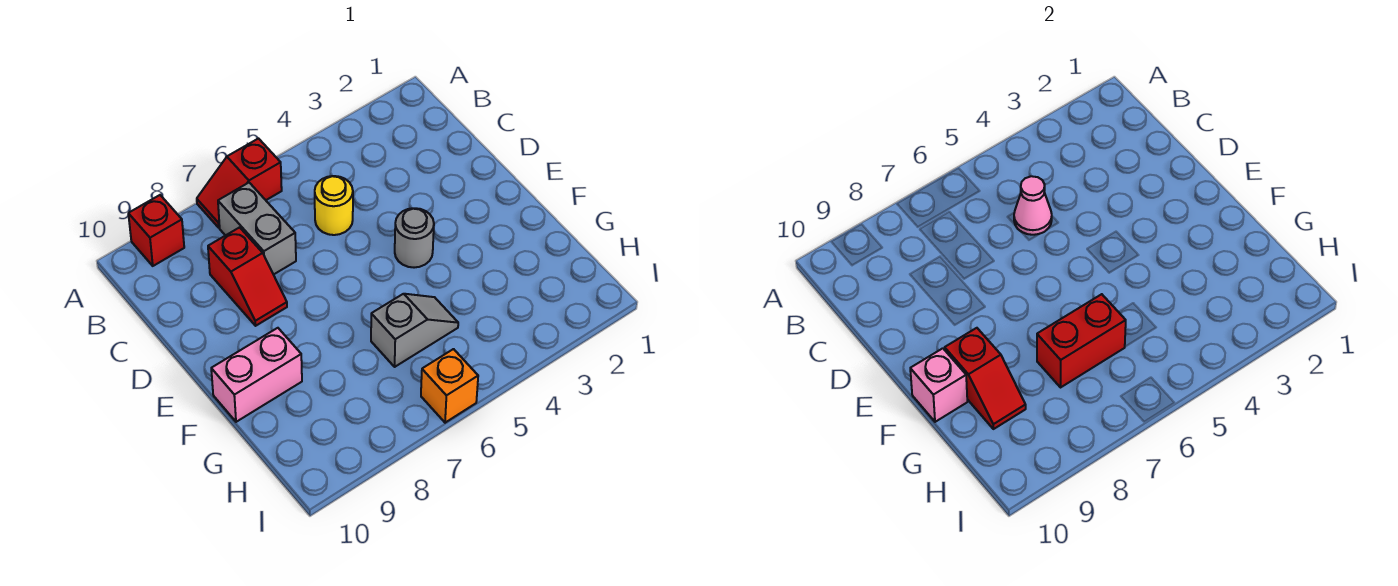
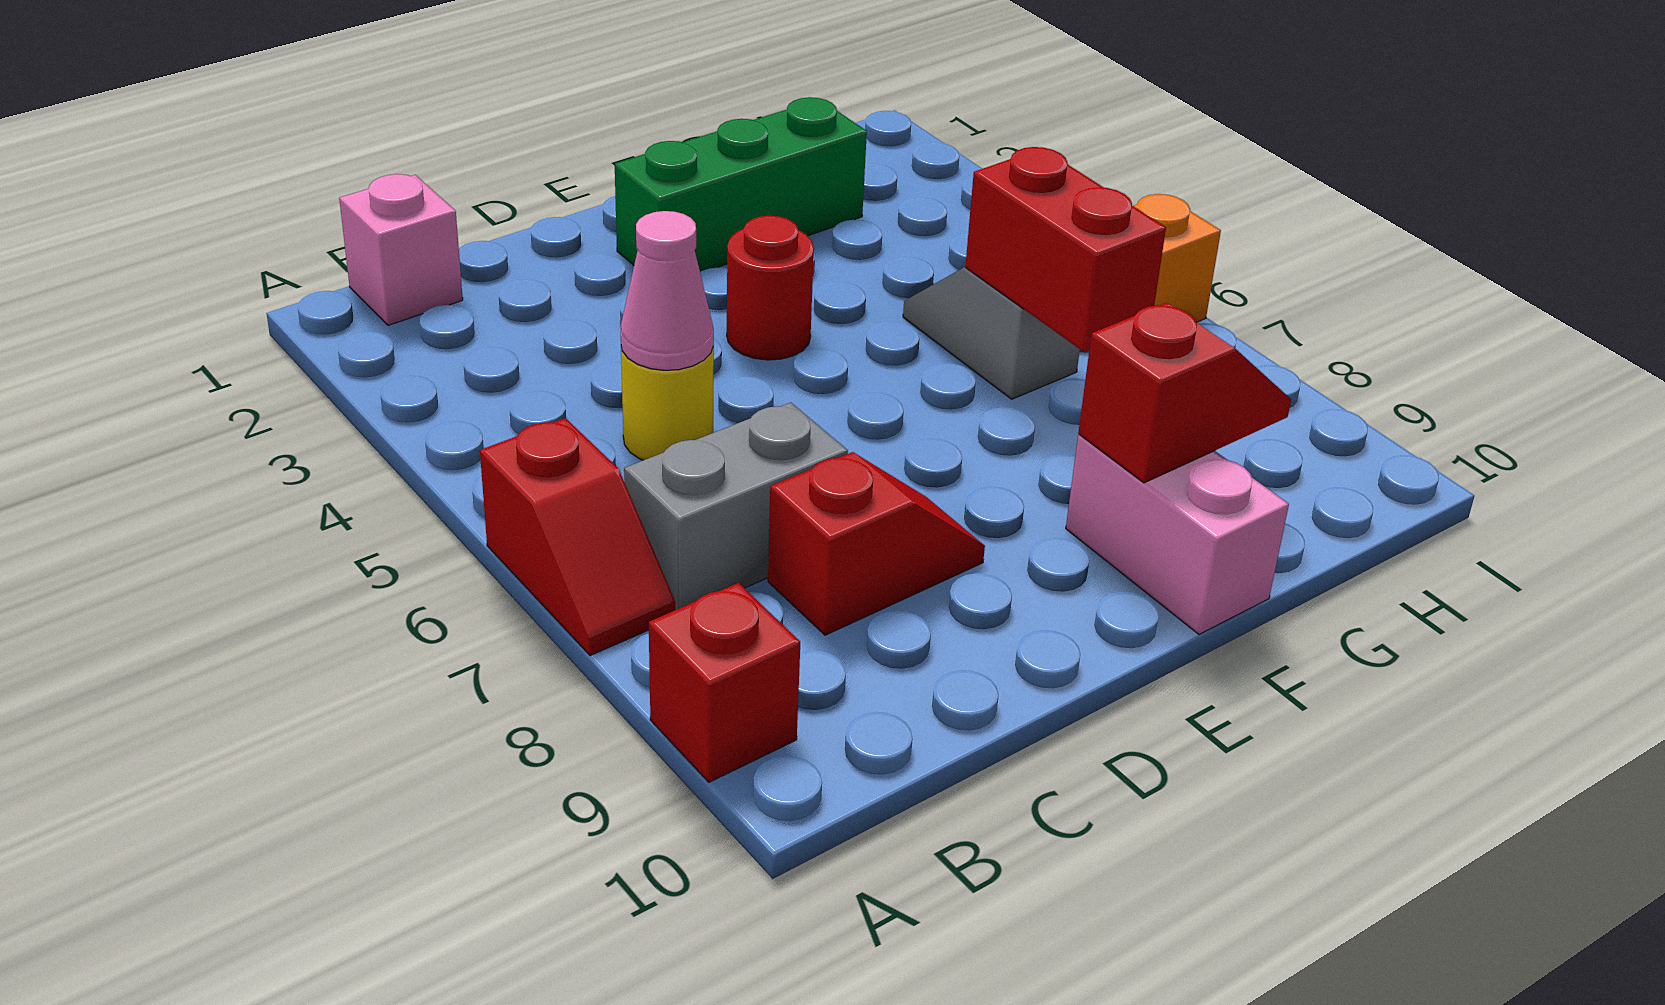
none -> green brick E2:G2 level 1
grey round brick E4 level 1 -> red round brick E4 level 1
pink brick F10 level 2 -> pink brick B1 level 1

